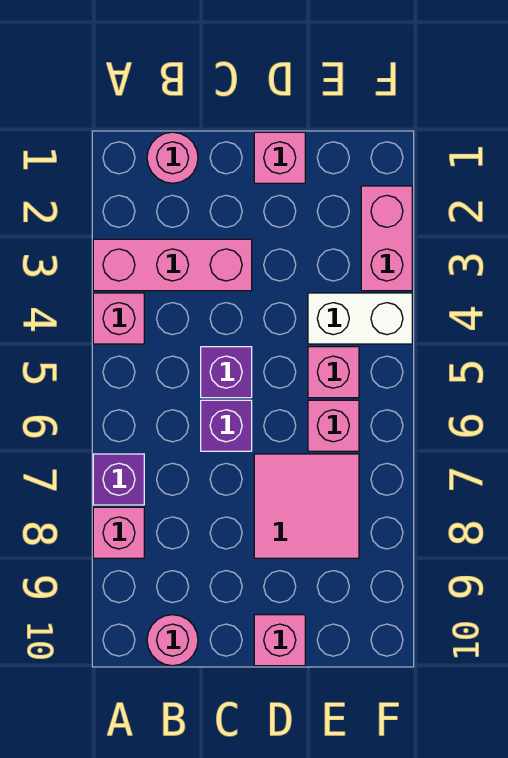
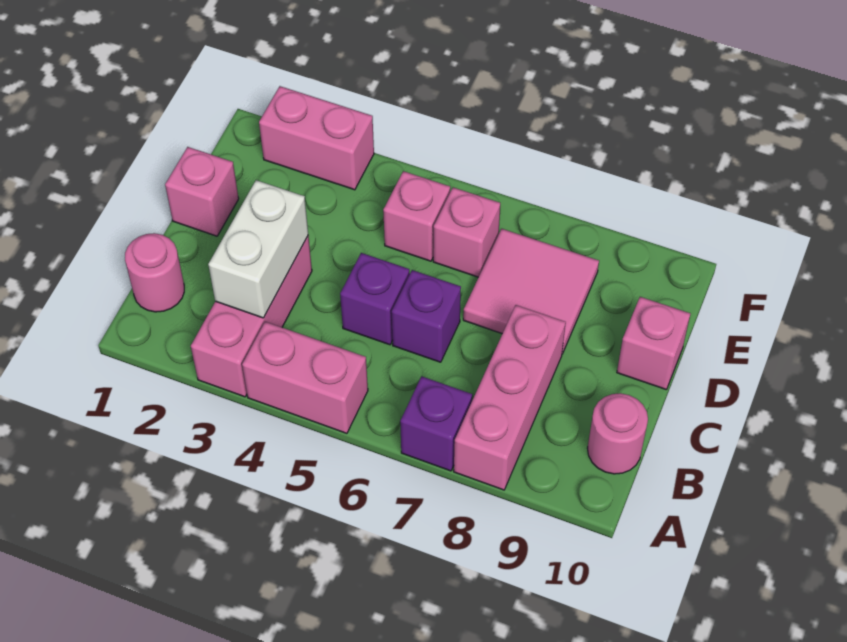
pink brick A4 level 1 -> pink brick A4:A5 level 1
pink brick A8 level 1 -> pink brick A8:C8 level 1
white brick E4:F4 level 1 -> white brick B3:C3 level 2

